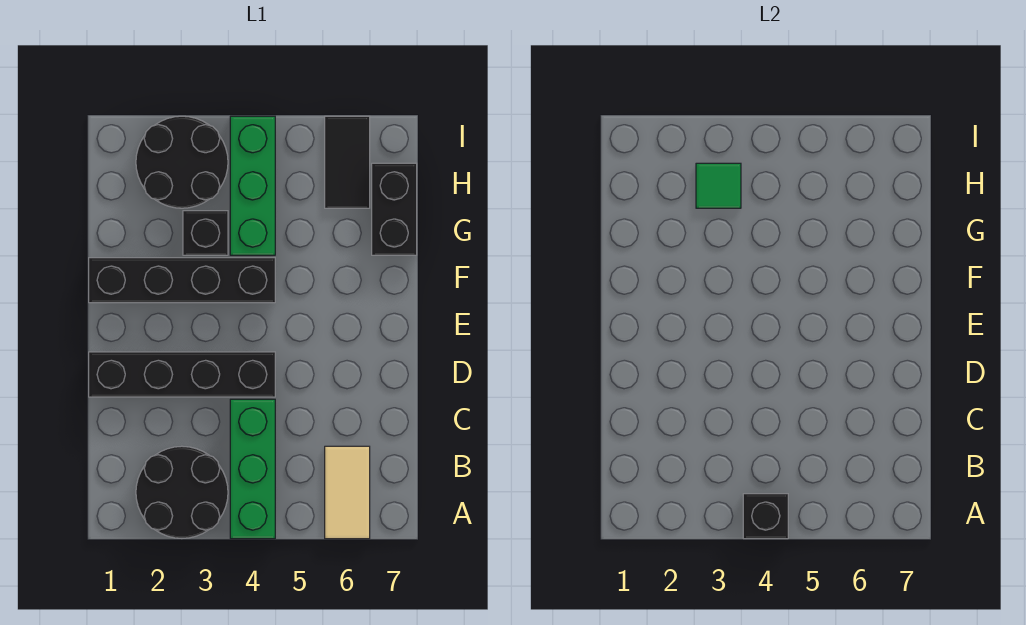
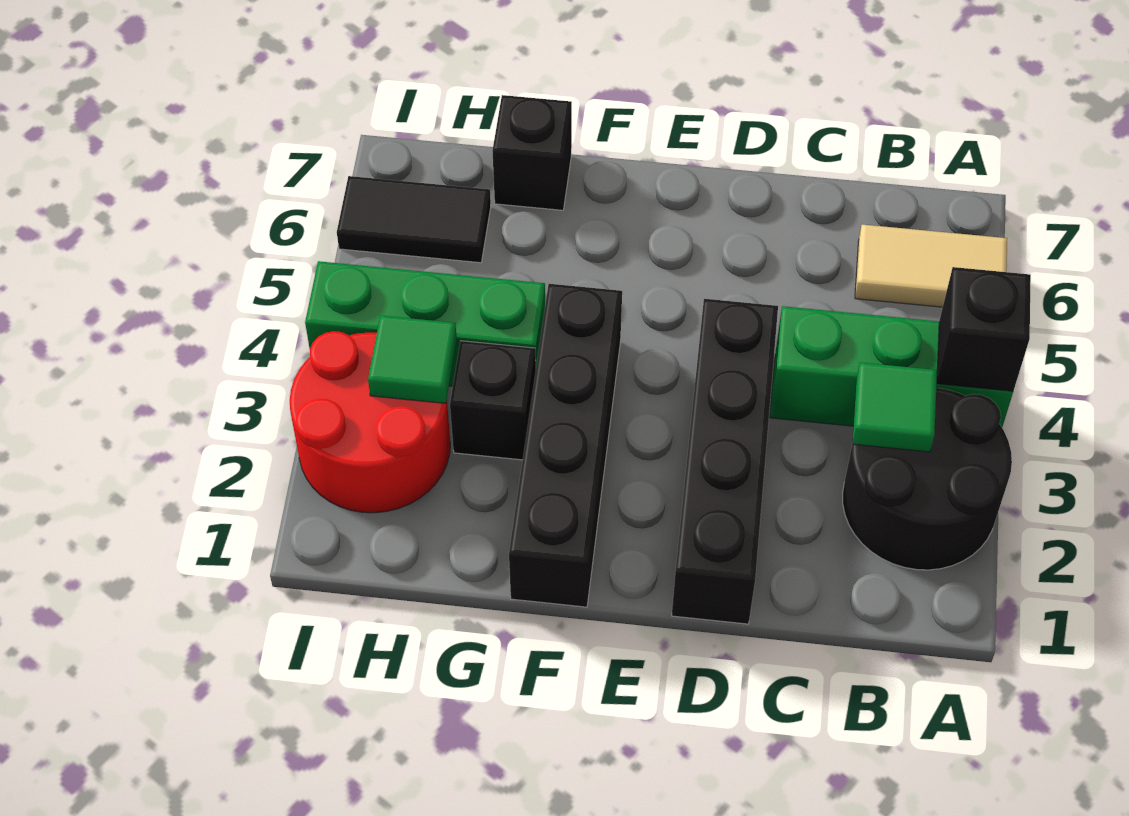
none -> green tile B3 level 2
black brick G7:H7 level 1 -> black brick G7 level 1
black round brick H2:I3 level 1 -> red round brick H2:I3 level 1

